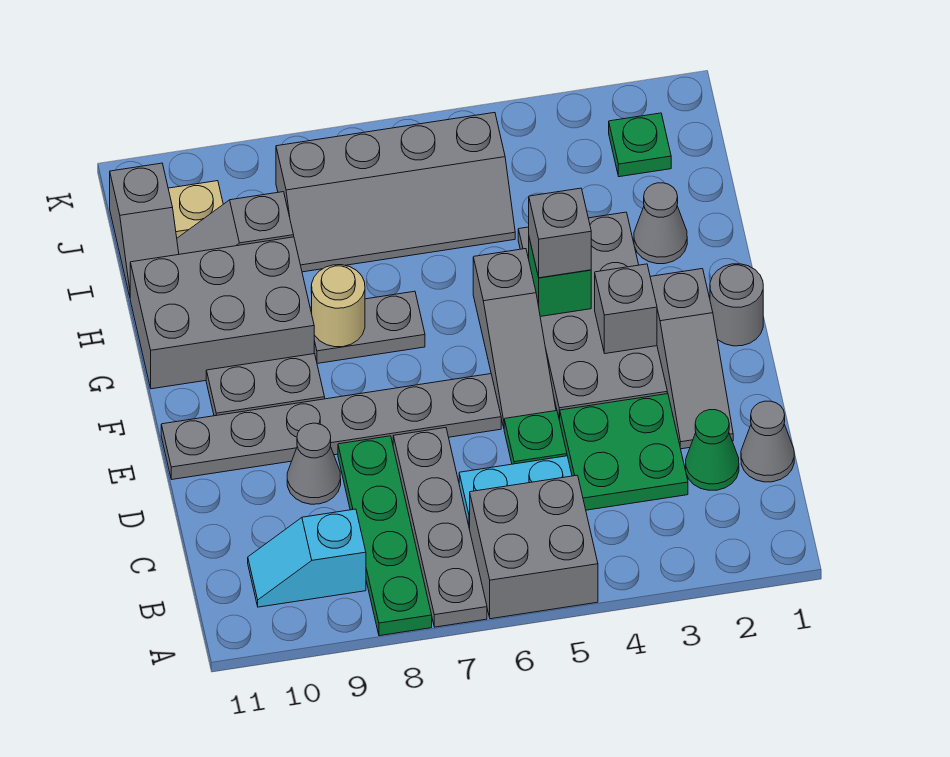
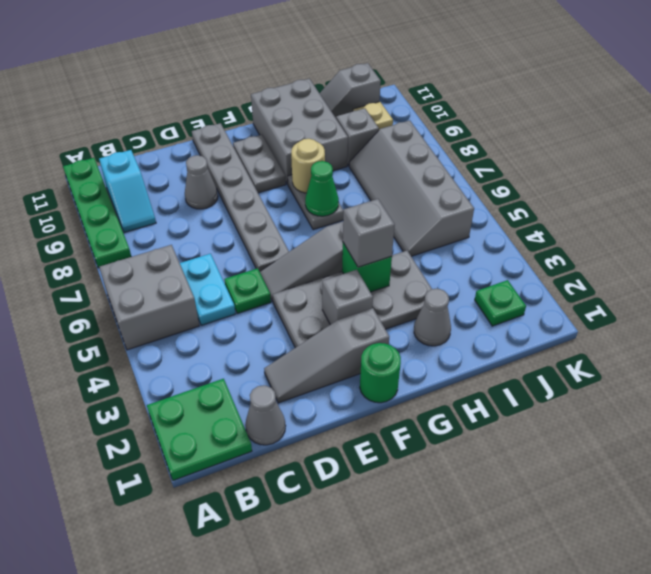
grey plate A7:D7 level 1 -> none
green plate A8:D8 level 1 -> green plate A8:A11 level 1
cyan slope B9:B10 level 1 top 9 -> cyan slope B9:B10 level 1 top 10
green cone C2 level 1 -> green cone G7 level 2
green plate C3:D4 level 1 -> green plate A1:B2 level 1
grey round brick F1 level 1 -> green round brick F1 level 1

